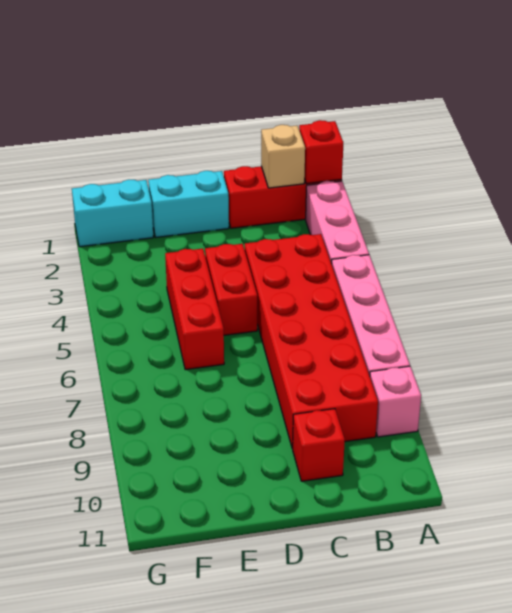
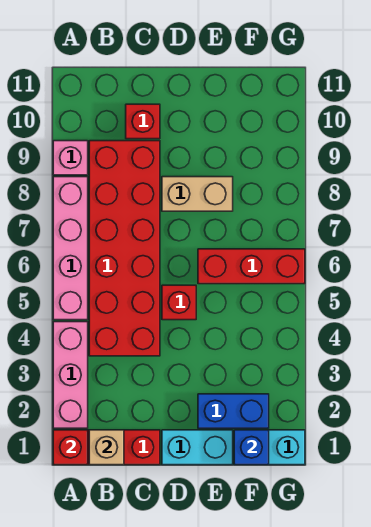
red brick D4:D5 level 1 -> red brick D5 level 1
none -> tan brick D8:E8 level 1
none -> blue brick E2:F2 level 1
red brick E4:E6 level 1 -> red brick E6:G6 level 1
none -> blue brick F1 level 2

